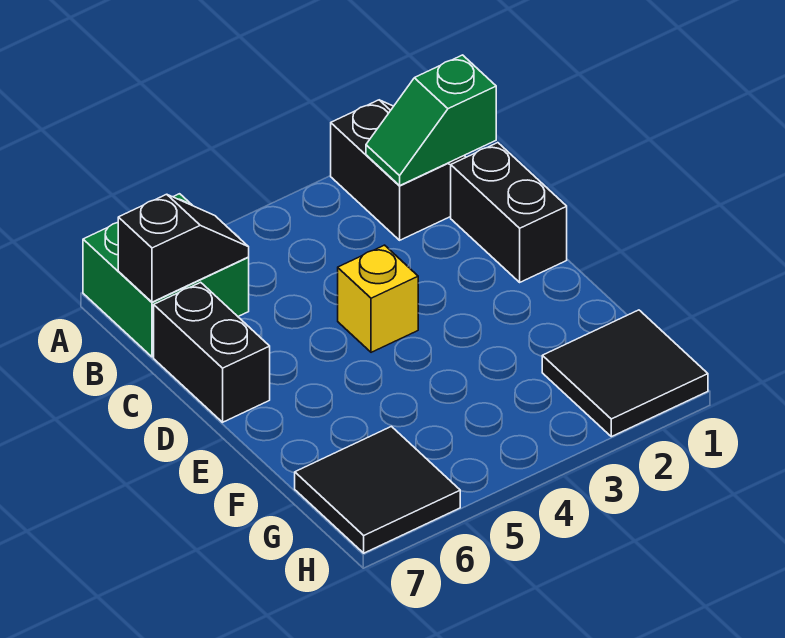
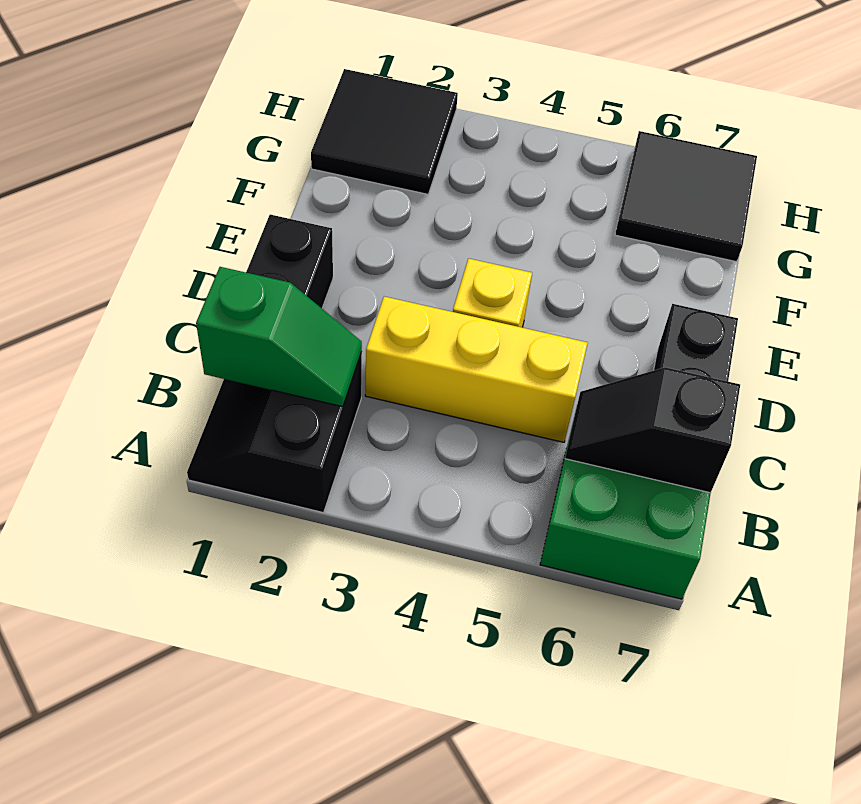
none -> yellow brick C3:C5 level 1

